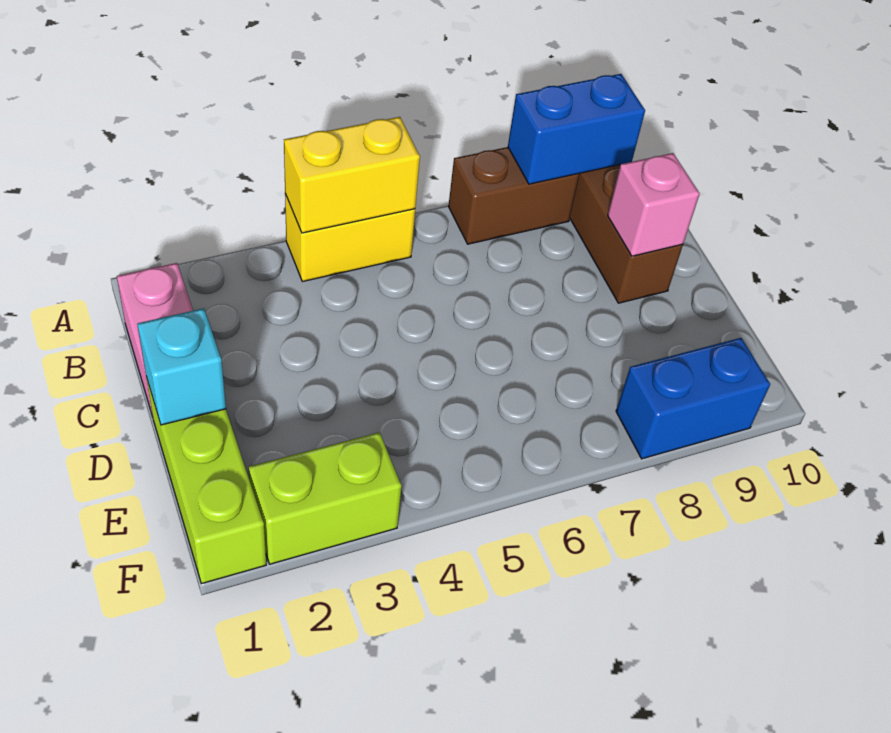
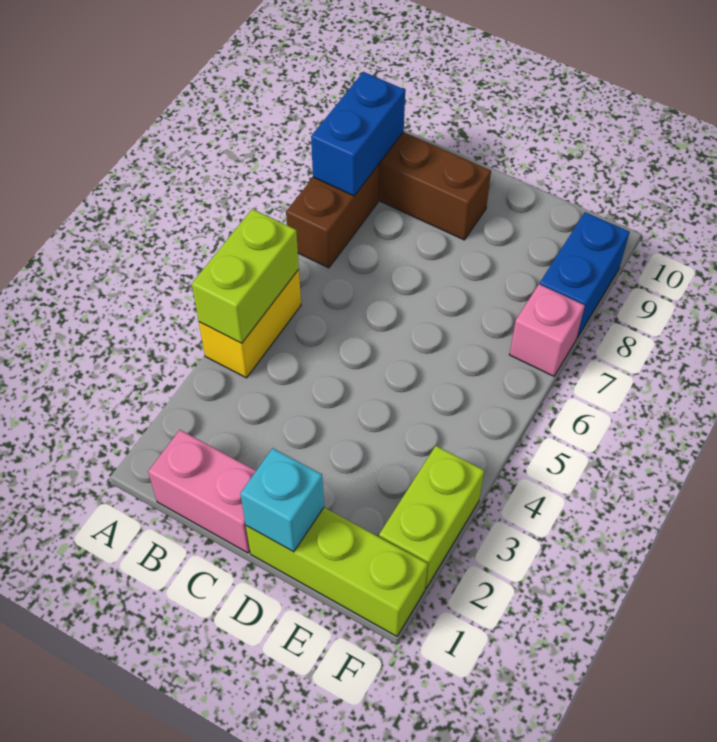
yellow brick A4:A5 level 2 -> lime brick A4:A5 level 2
pink brick C9 level 2 -> pink brick F7 level 1

